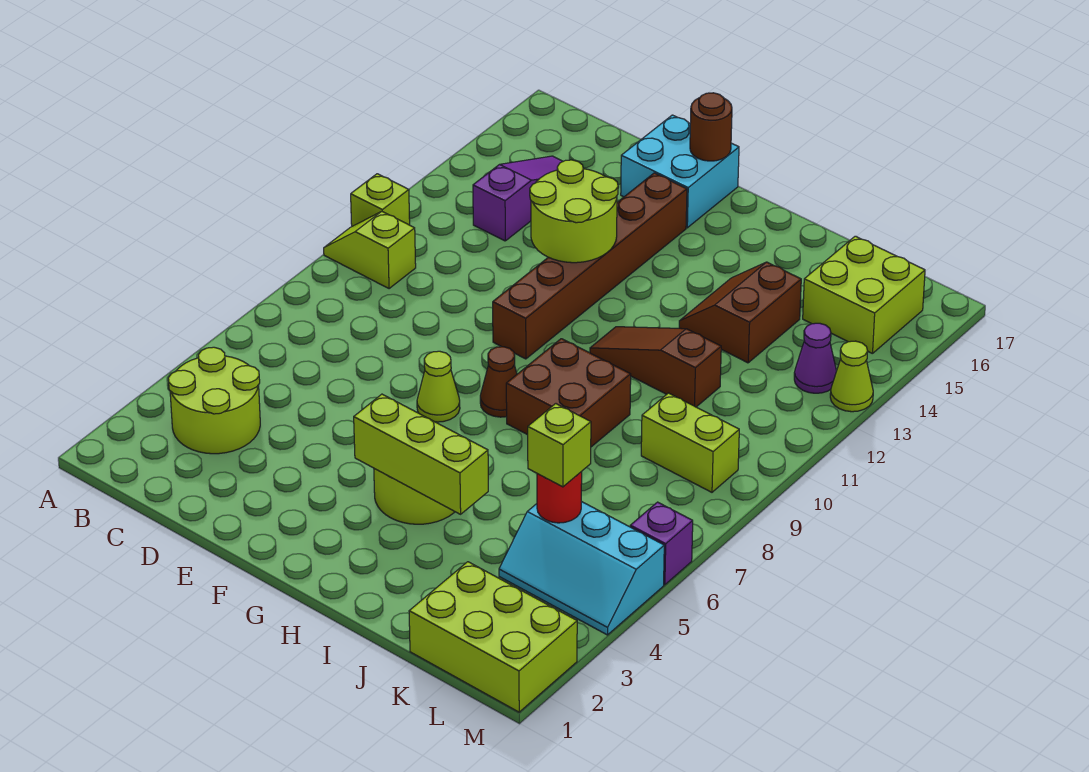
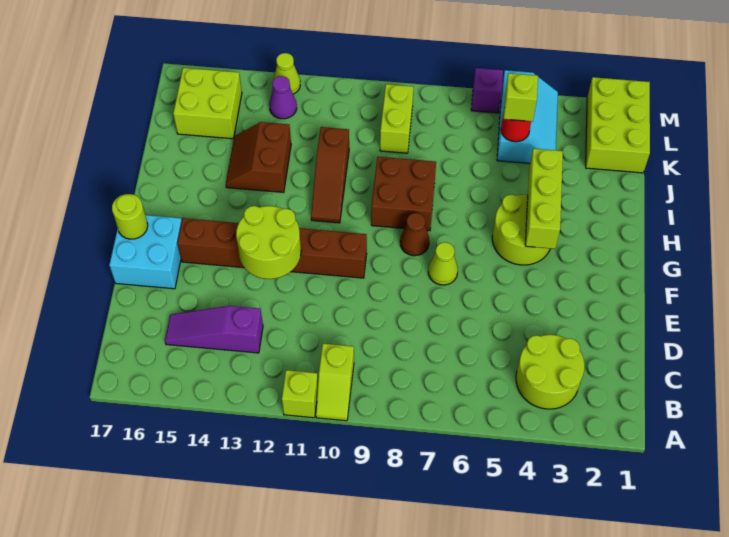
brown round brick F17 level 2 -> lime round brick F17 level 2
brown slope I13:J14 level 1 top J -> brown slope I13:J14 level 1 top 13

